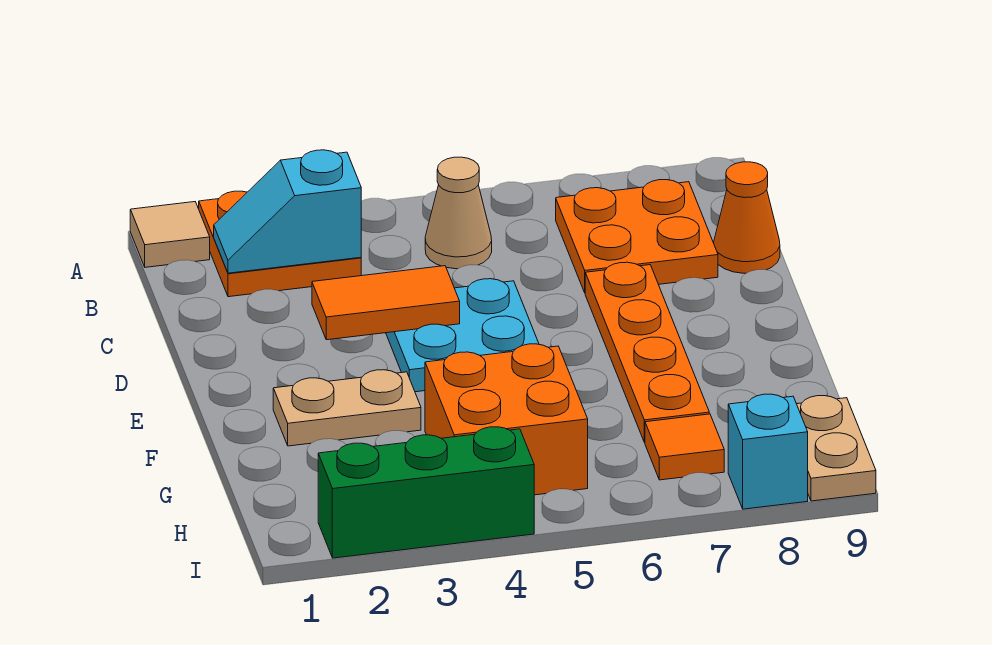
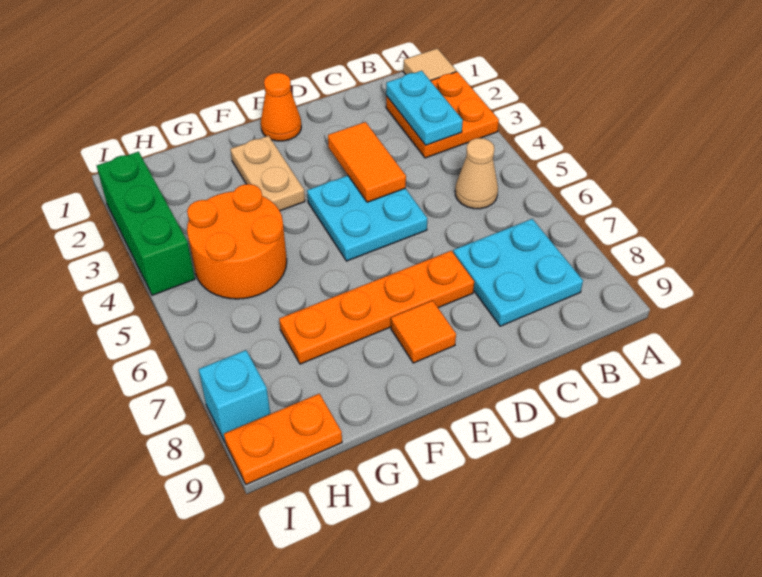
cyan slope B2:B3 level 2 top 3 -> cyan plate B2:B3 level 2
orange plate B7:C8 level 1 -> cyan plate B7:C8 level 1
orange cone C9 level 1 -> orange cone E1 level 1
orange brick G4:H5 level 1 -> orange round brick G4:H5 level 1
orange tile H7 level 1 -> orange tile E8 level 1
tan plate H9:I9 level 1 -> orange plate H9:I9 level 1

